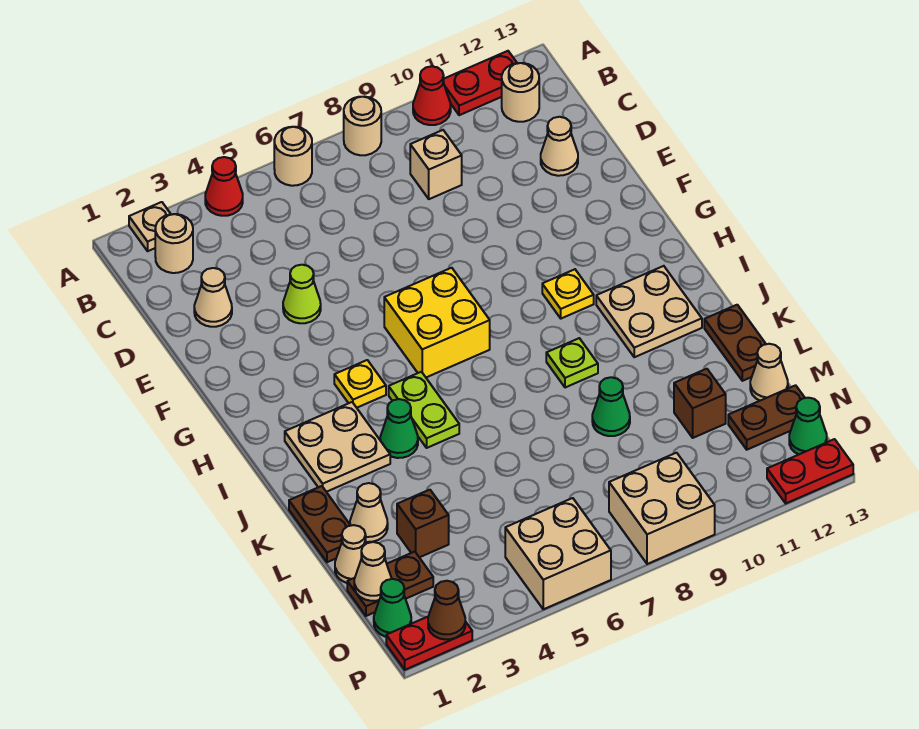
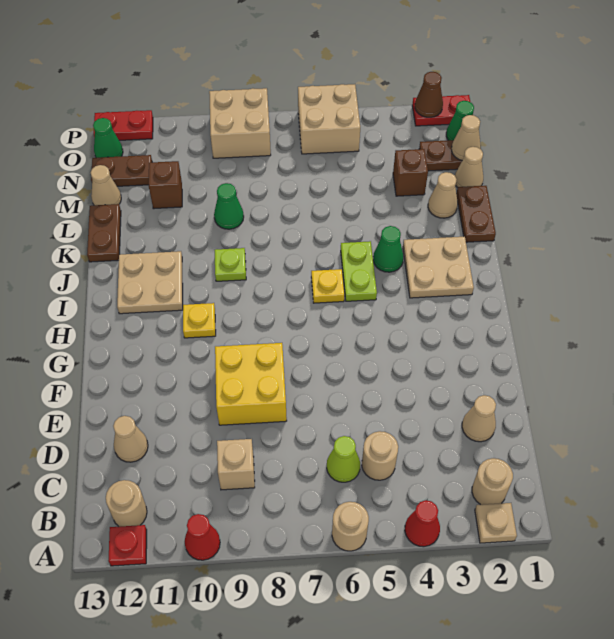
tan round brick A8 level 1 -> tan round brick C5 level 1
red plate A11:A12 level 1 -> red plate A12 level 1
lime cone E4 level 1 -> lime cone C6 level 1
yellow brick G6:H7 level 1 -> yellow brick E8:F9 level 1
yellow plate H4 level 1 -> yellow plate I6 level 1

